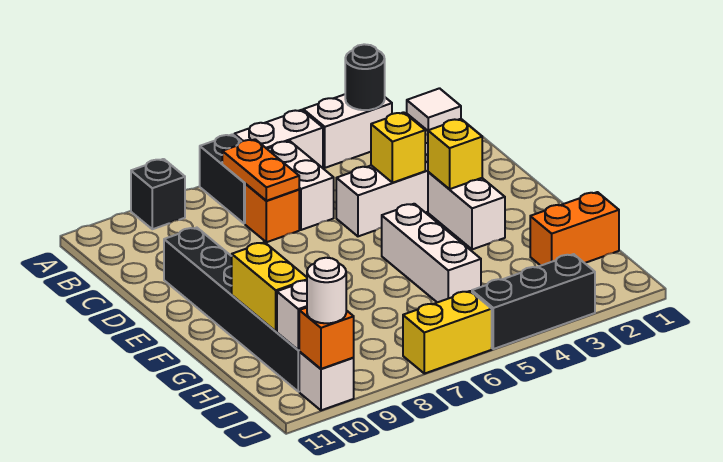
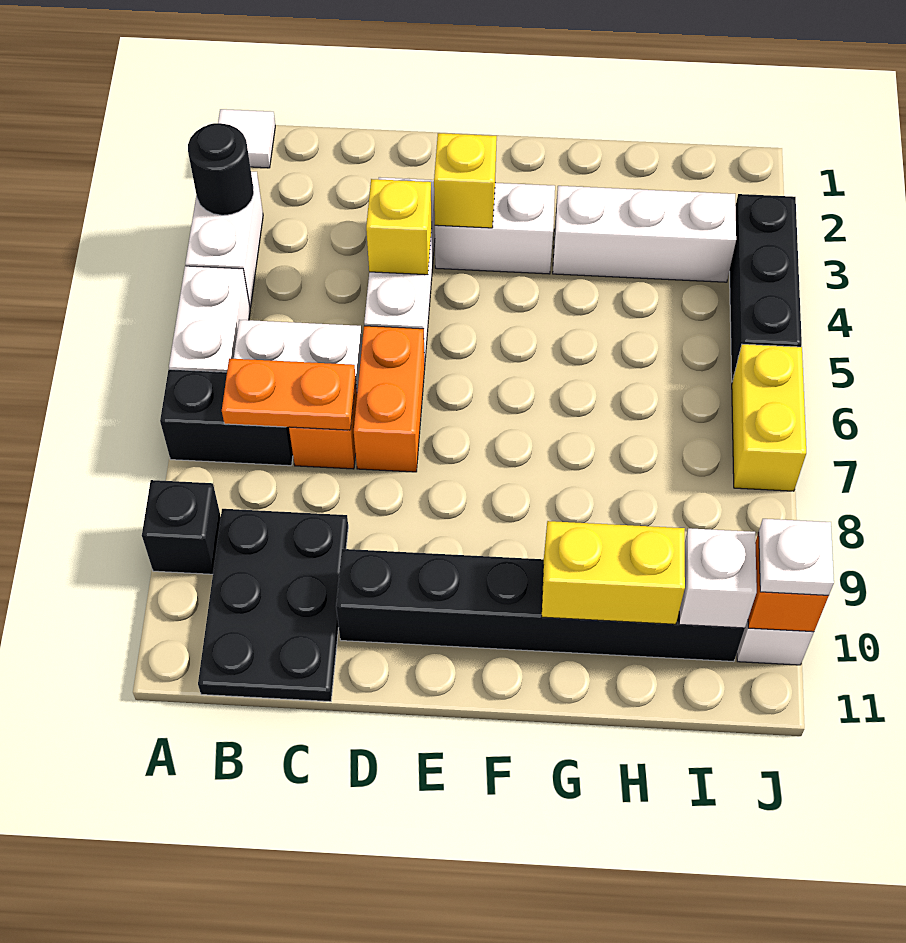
none -> black plate B9:C11 level 1
white brick F5:H5 level 1 -> white brick G3:I3 level 1
orange brick H1:H2 level 1 -> orange brick D6:D7 level 1
white round brick J10 level 3 -> white plate J10 level 3

